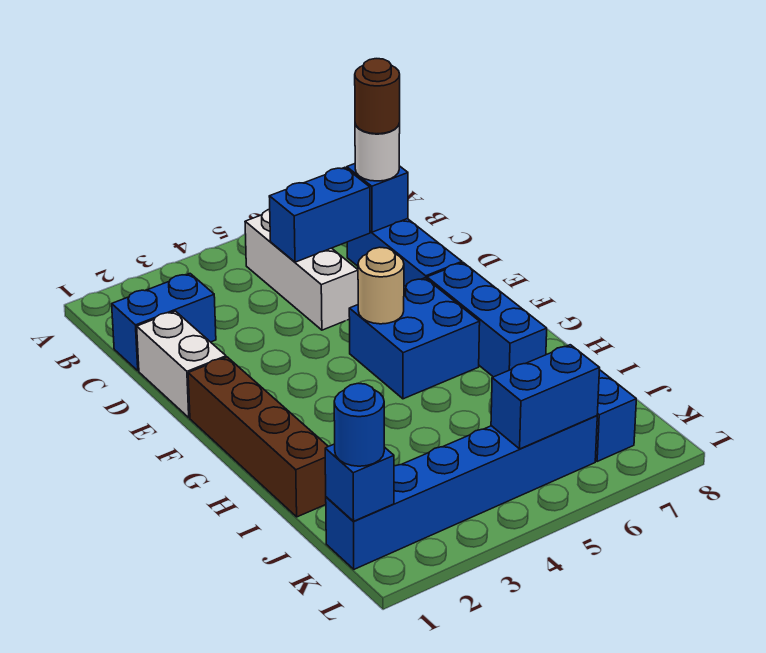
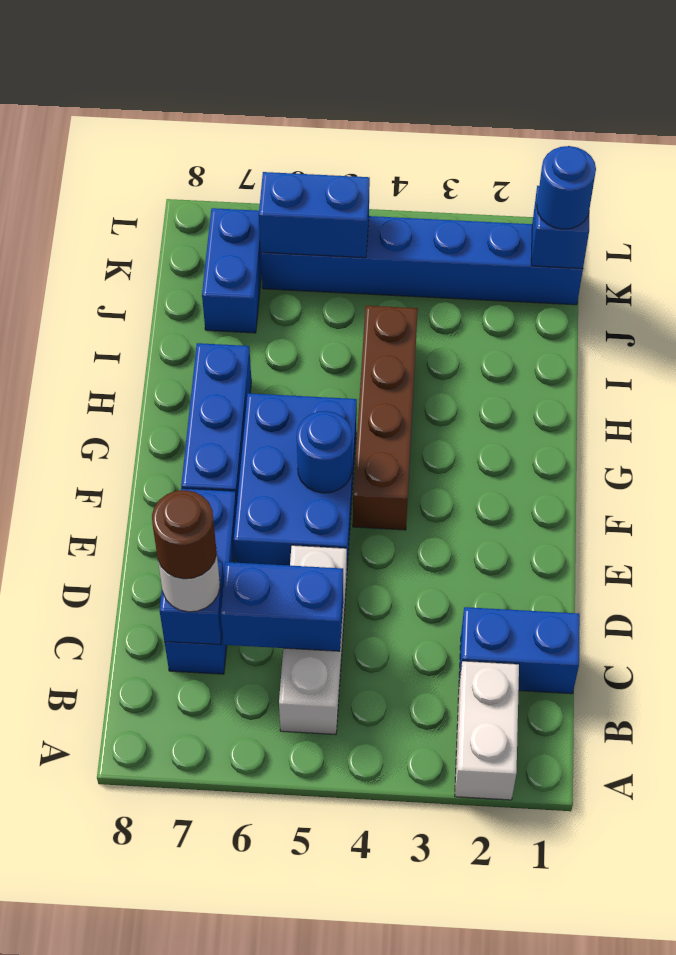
white brick D1:E1 level 1 -> white brick A2:B2 level 1
brown brick F1:I1 level 1 -> brown brick F4:I4 level 1
blue brick F5:G6 level 1 -> blue brick E5:G6 level 1
tan round brick F5 level 2 -> blue round brick F5 level 2

